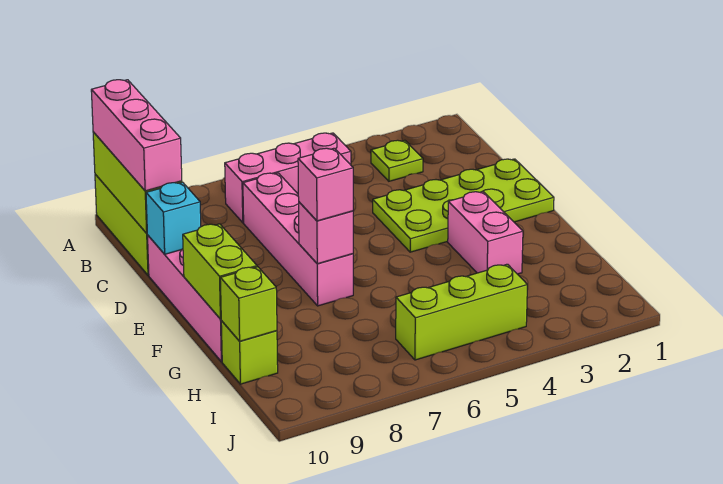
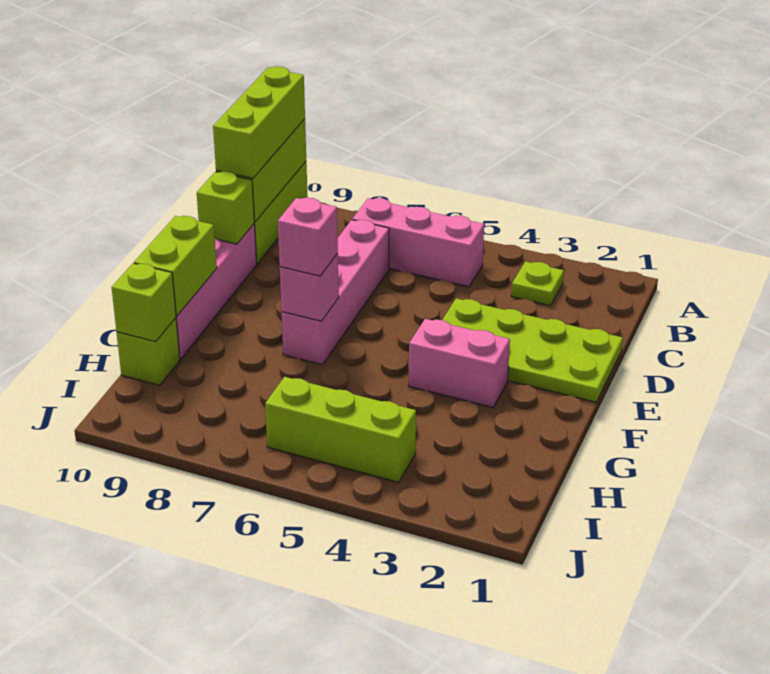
pink brick A10:C10 level 3 -> lime brick A10:C10 level 3
cyan brick D10 level 2 -> lime brick D10 level 2
pink brick F3:G3 level 1 -> pink brick F3:F4 level 1

